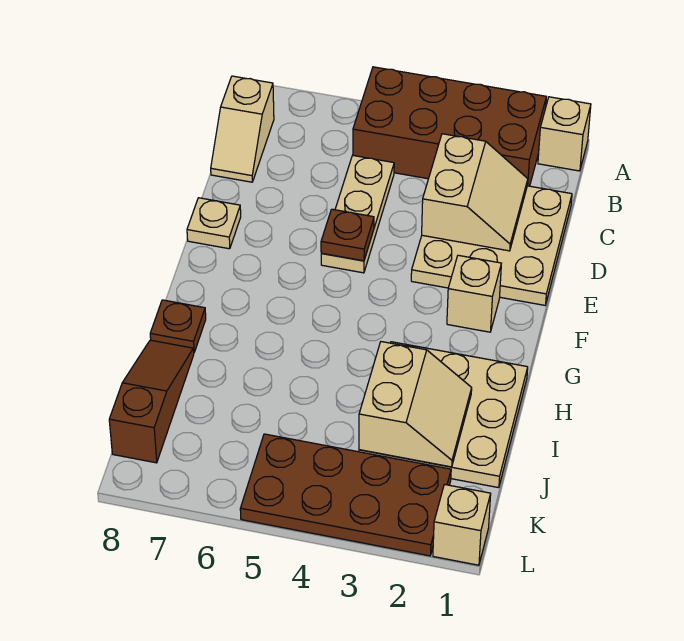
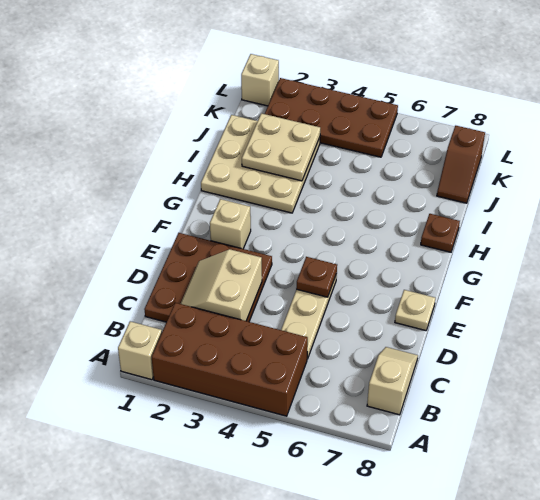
tan plate C1:E3 level 1 -> brown plate C1:E3 level 1
tan slope I2:J3 level 2 top 3 -> tan plate I2:J3 level 2
brown slope I8:K8 level 1 top K -> brown slope J8:K8 level 1 top K

